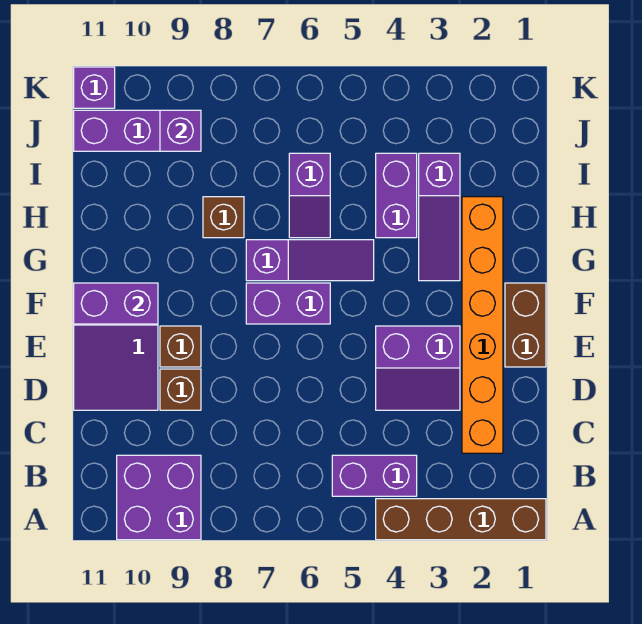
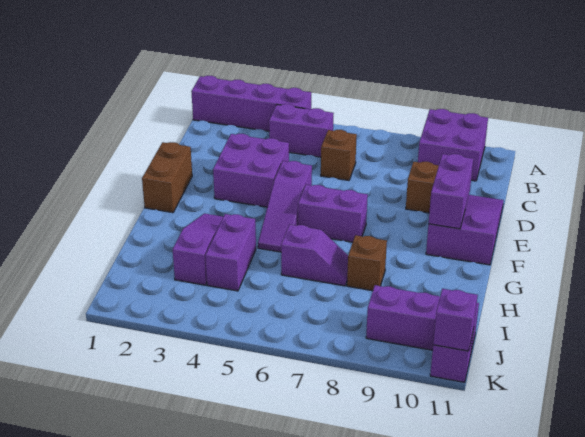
brown brick A1:A4 level 1 -> purple brick A1:A4 level 1
orange brick C2:H2 level 1 -> none
purple slope D3:E4 level 1 top E -> purple brick D3:E4 level 1
brown brick E9 level 1 -> brown brick C6 level 1
purple brick F10:F11 level 2 -> purple brick E10:F10 level 2
purple slope G5:G7 level 1 top 7 -> purple slope E5:G5 level 1 top E
purple slope H6:I6 level 1 top I -> purple slope H6:H7 level 1 top 6
purple brick J9 level 2 -> purple brick K11 level 2

